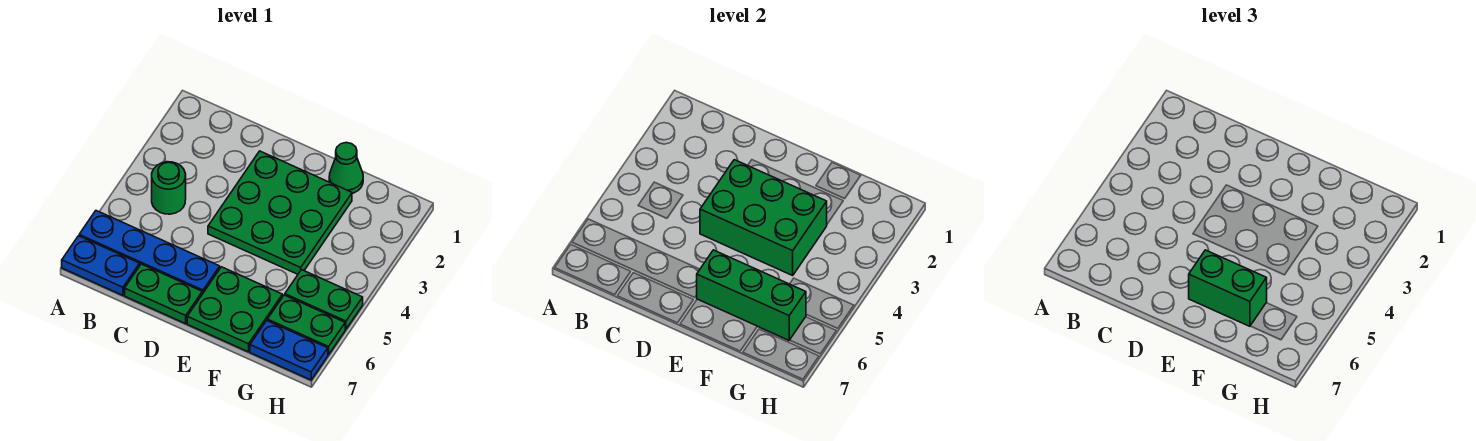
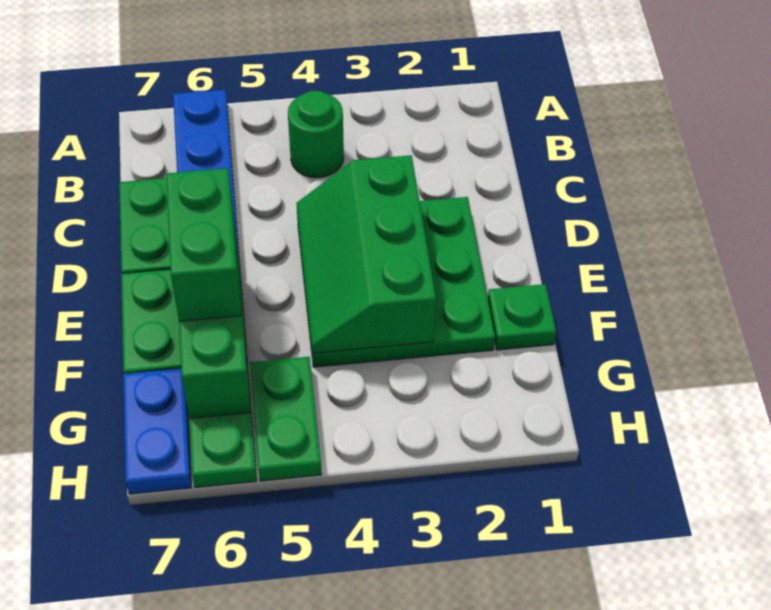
blue plate A7:B7 level 1 -> none
green brick D3:F4 level 2 -> green slope D3:F4 level 2 top 3
green cone F1 level 1 -> green plate F1 level 1

